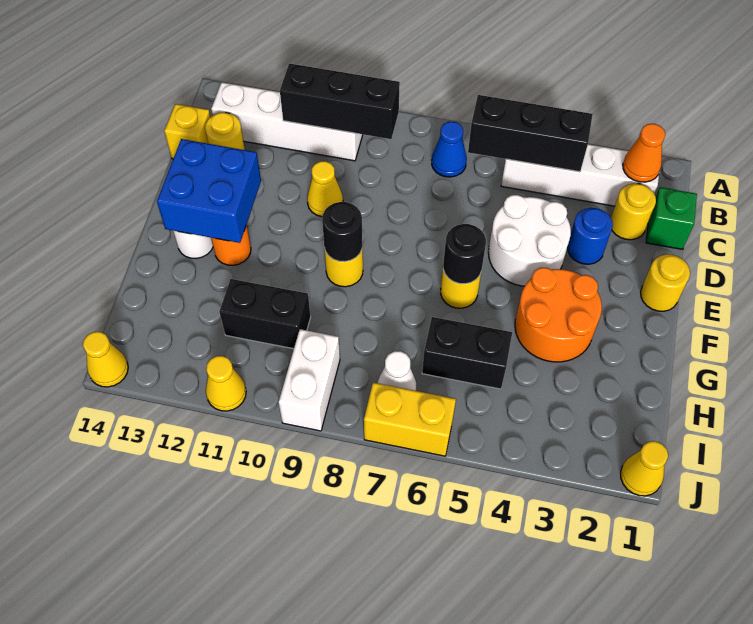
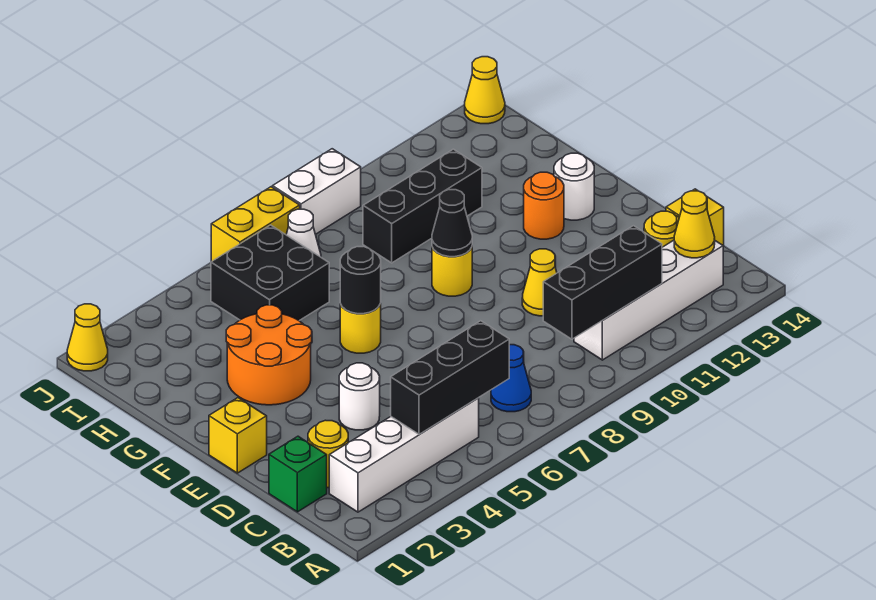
orange cone B2 level 2 -> none
blue round brick D3 level 1 -> none
white round brick D4:E5 level 1 -> white round brick D4 level 1
yellow round brick E1 level 1 -> yellow brick E1 level 1
blue brick E12:F13 level 2 -> none
black round brick F9 level 2 -> black cone F9 level 2
black brick H5:H6 level 1 -> black brick H5:I6 level 1
black brick H10:H11 level 1 -> black brick H9:H11 level 1
white brick I9:J9 level 1 -> white brick J8:J9 level 1
yellow cone J11 level 1 -> yellow cone B13 level 2

